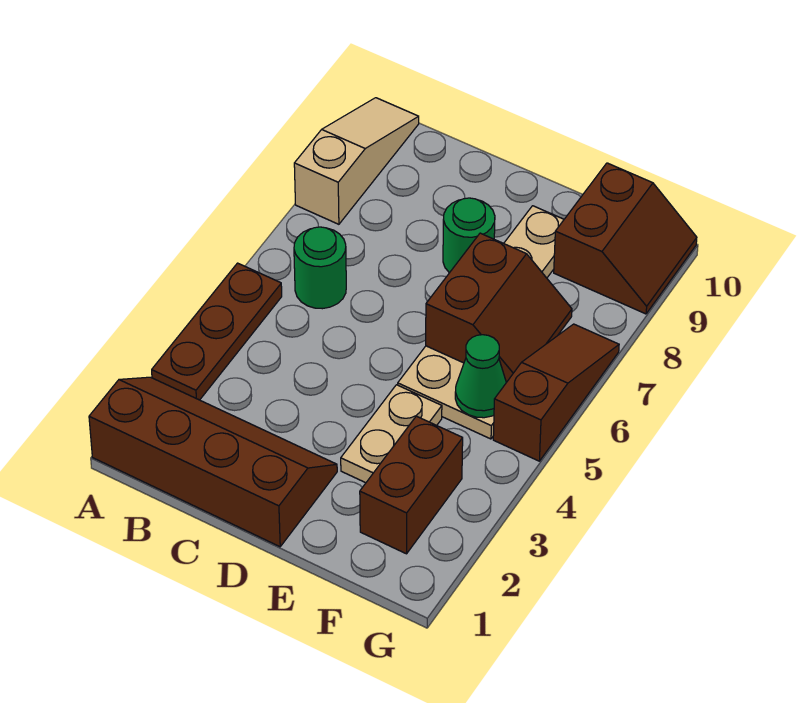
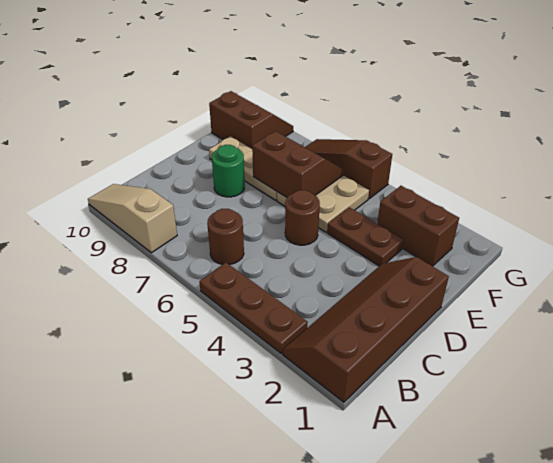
green round brick B6 level 1 -> brown round brick B6 level 1
none -> brown round brick D5 level 1
tan plate E3:E4 level 1 -> brown plate E3:E4 level 1
green cone F5 level 2 -> none

